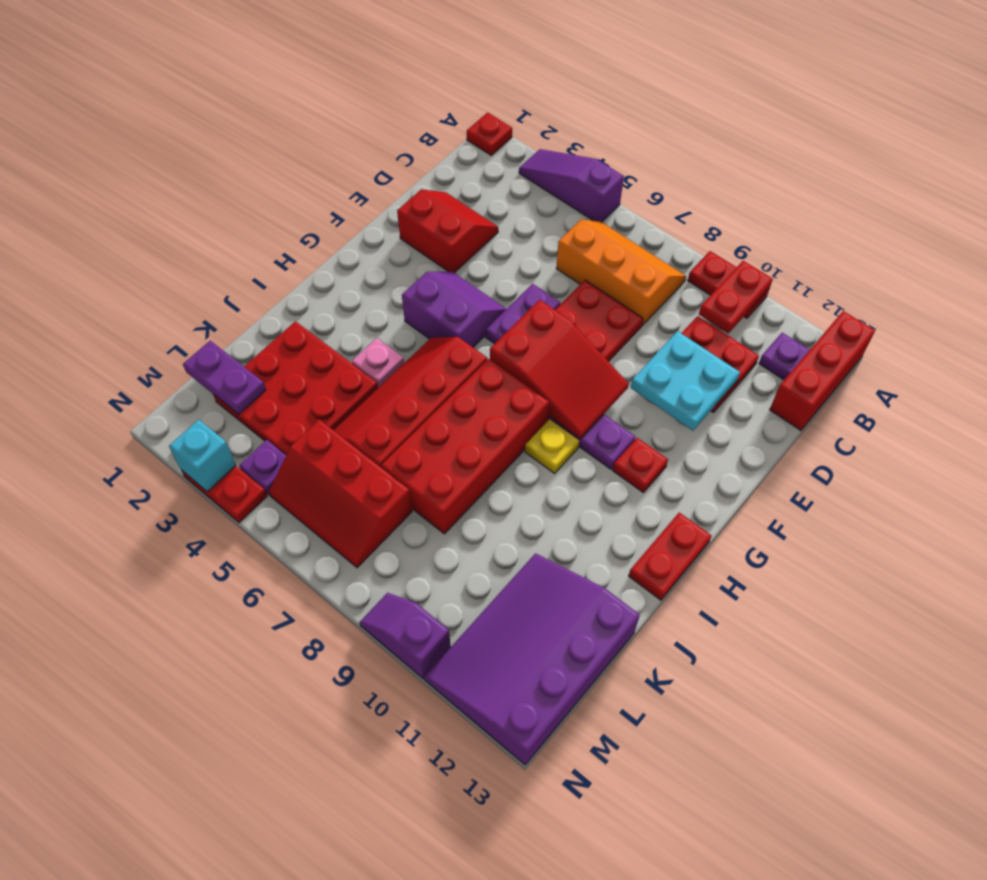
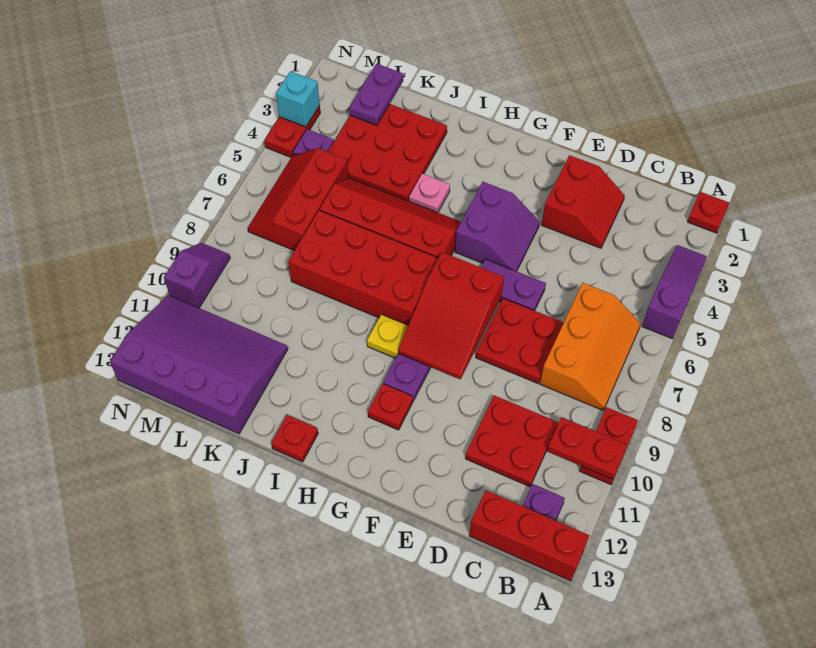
cyan plate D10:E11 level 2 -> none
red plate H13:I13 level 1 -> red plate I13 level 1

